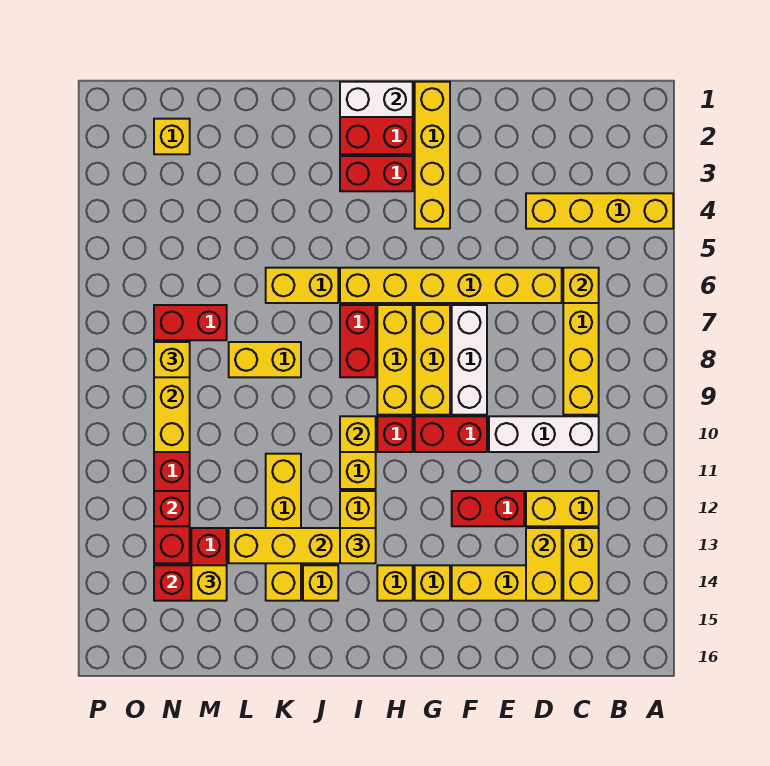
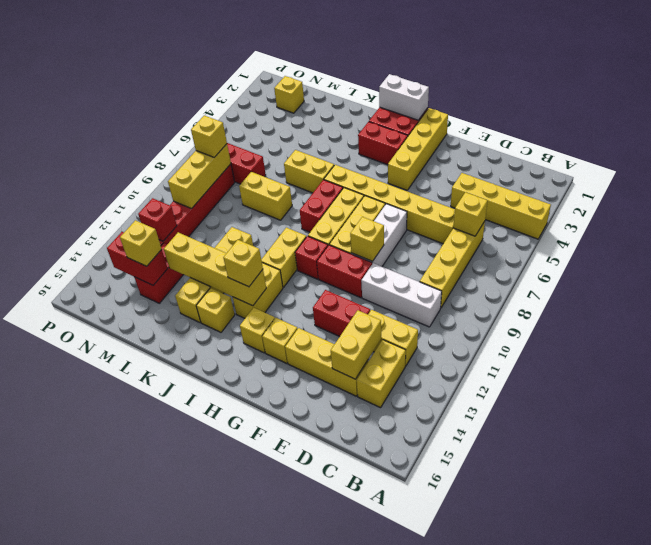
yellow brick I10 level 2 -> yellow brick F9 level 2

